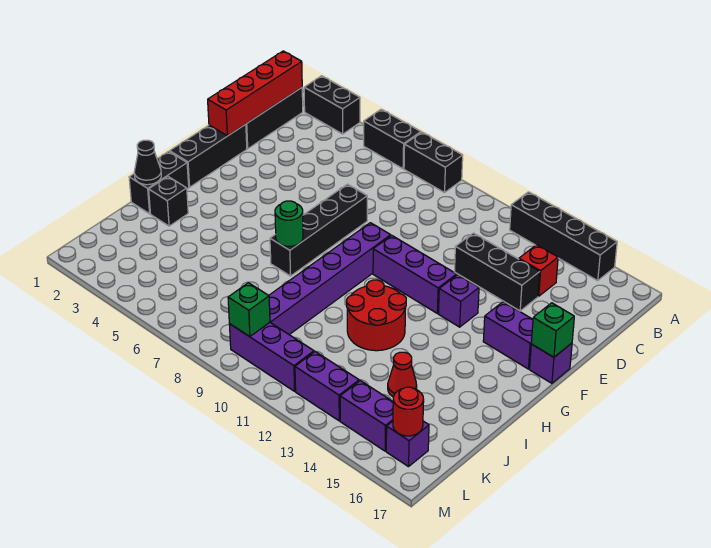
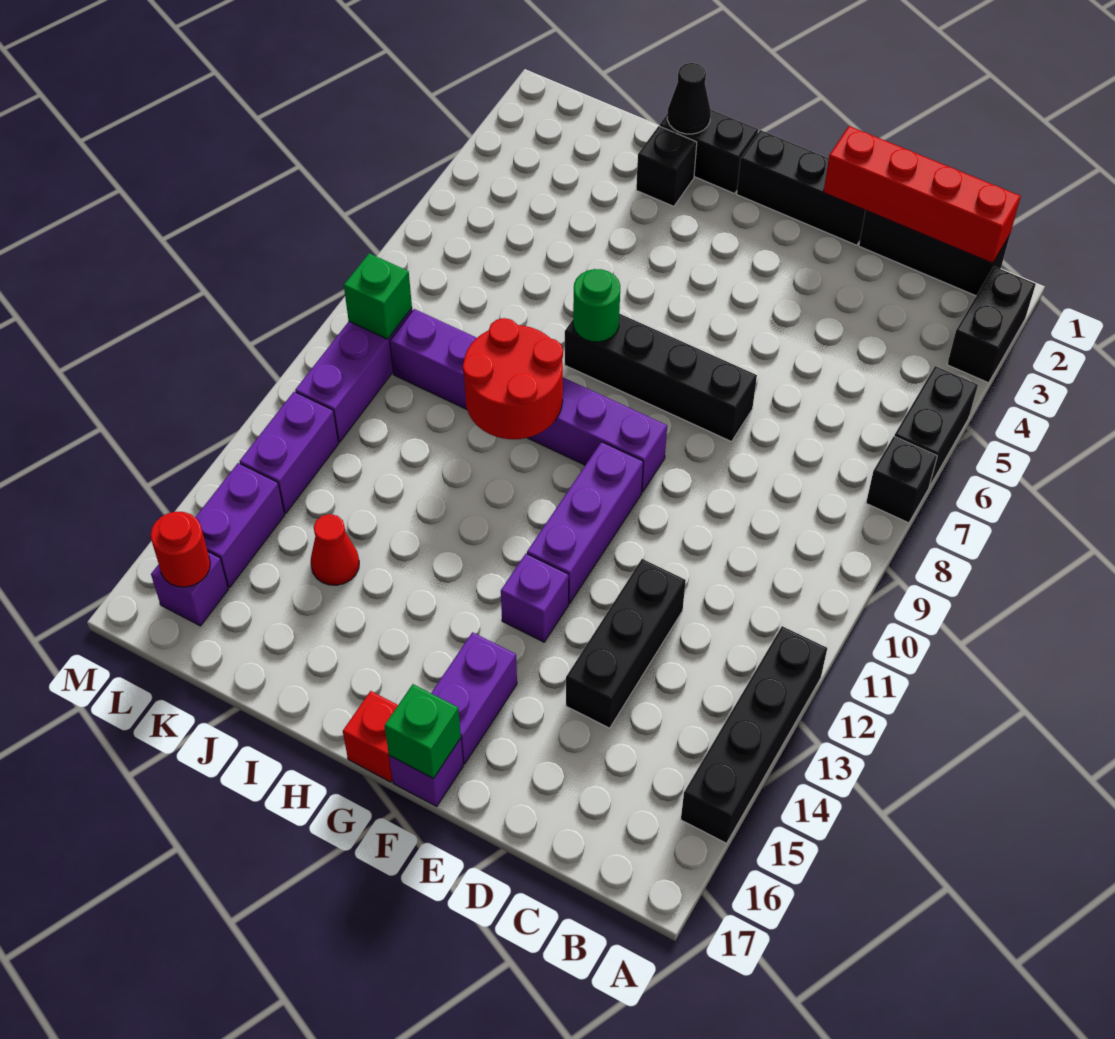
black brick A7:A8 level 1 -> black brick A7 level 1
red brick C14 level 1 -> red brick G17 level 1
red round brick H11:I12 level 1 -> red round brick H9:I10 level 2

